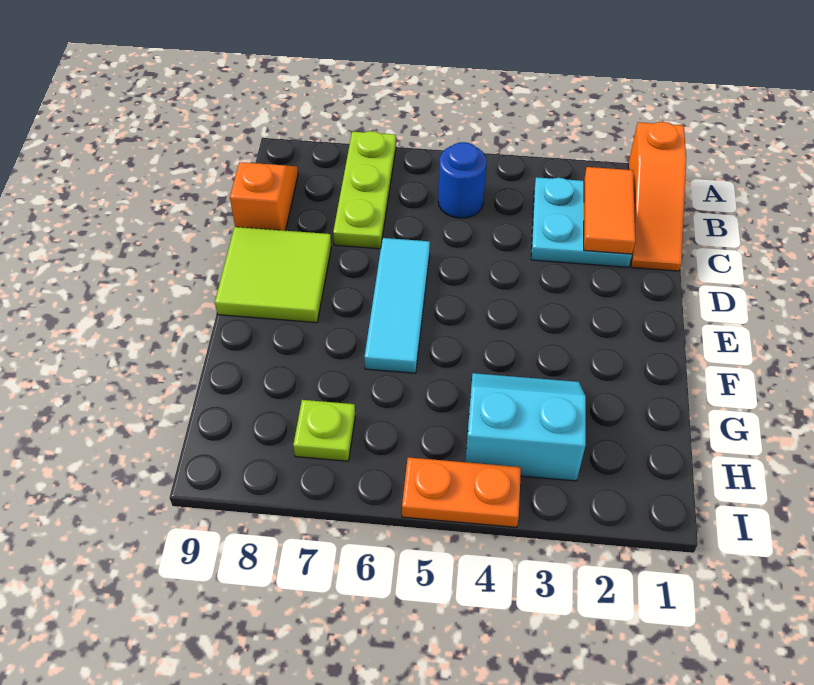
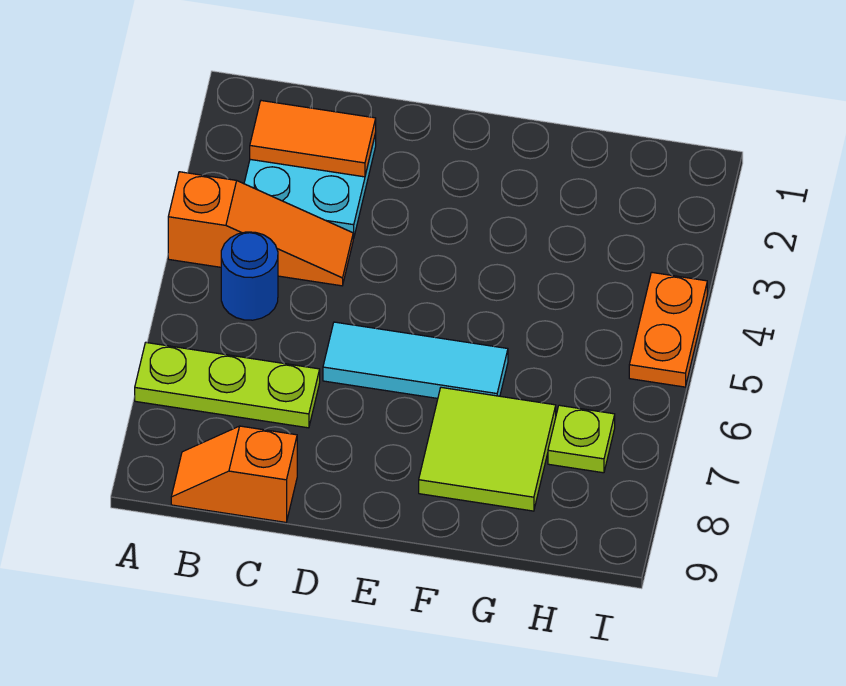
orange slope A1:C1 level 1 top A -> orange slope A4:C4 level 1 top A
lime tile D8:E9 level 1 -> lime tile F7:G8 level 1
cyan slope G3:H4 level 1 top H -> none

